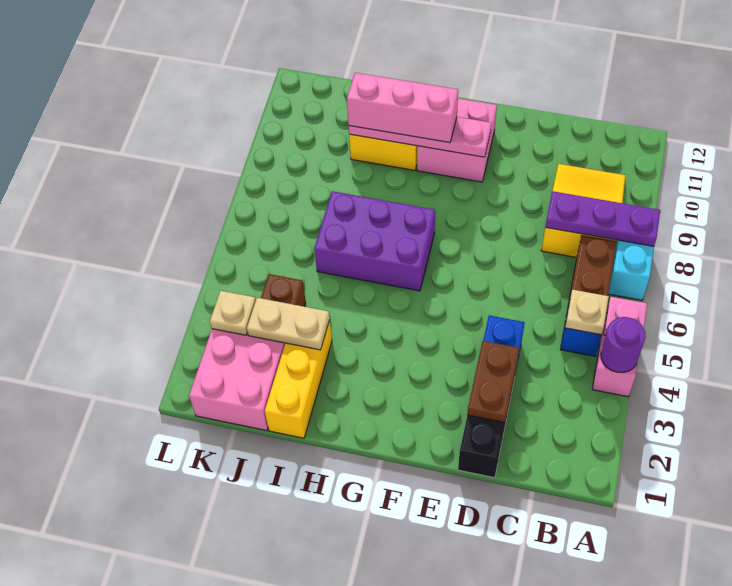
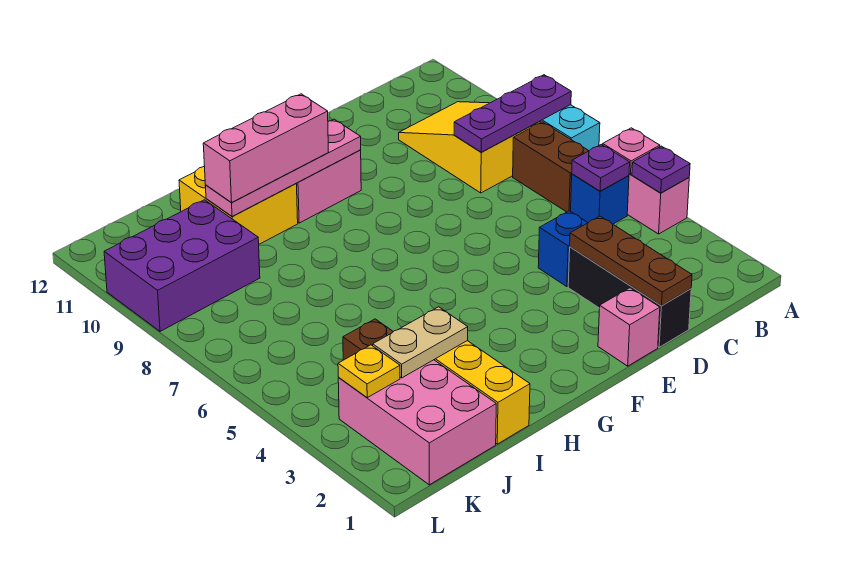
purple round brick A4 level 2 -> purple plate A4 level 2
tan plate B5 level 2 -> purple plate B5 level 2
brown plate D2:D3 level 2 -> brown plate D1:D3 level 2
none -> pink brick E1 level 1
purple brick G6:I7 level 1 -> purple brick J9:L10 level 1
tan plate K3 level 2 -> yellow plate K3 level 2

